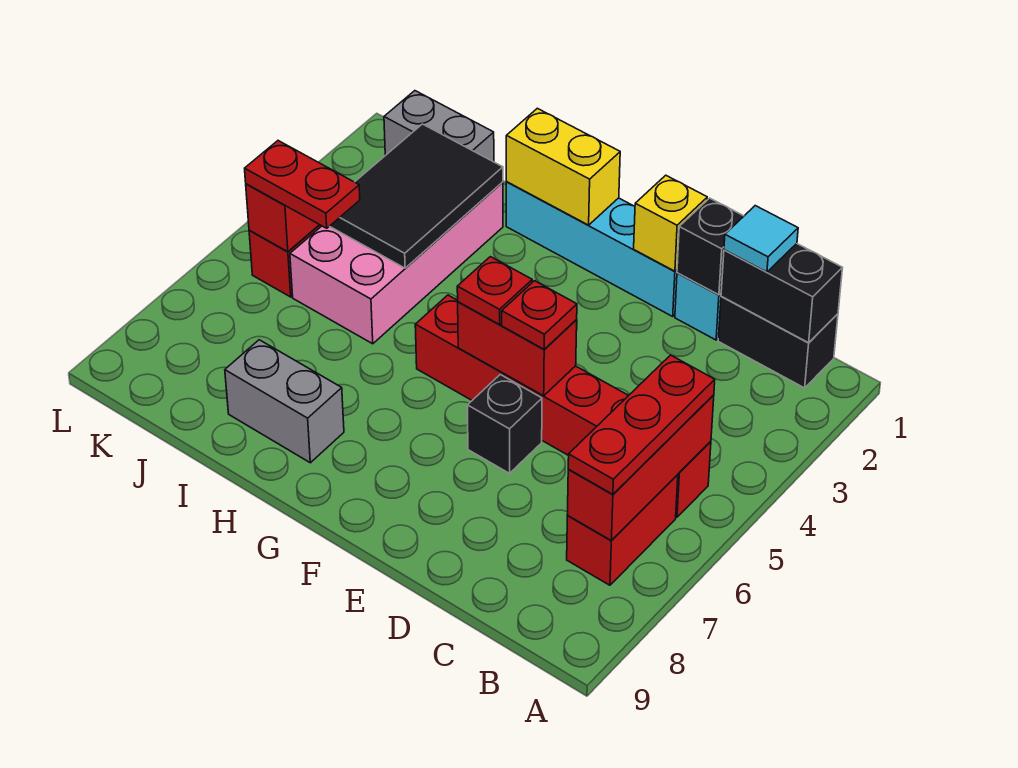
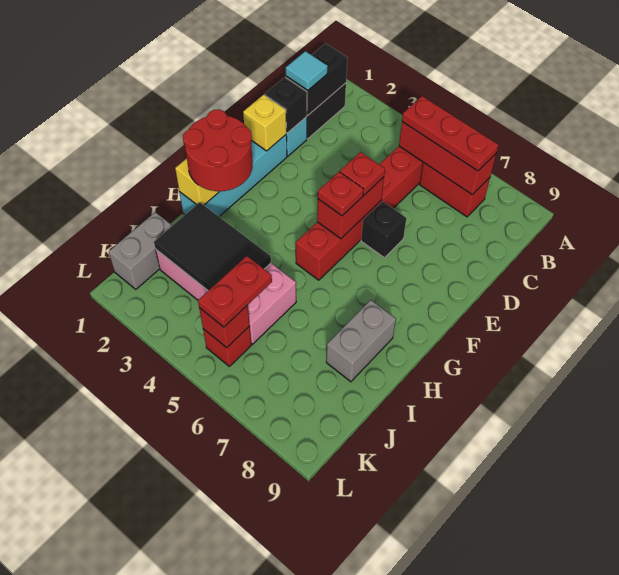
none -> red round brick G1:H2 level 3

